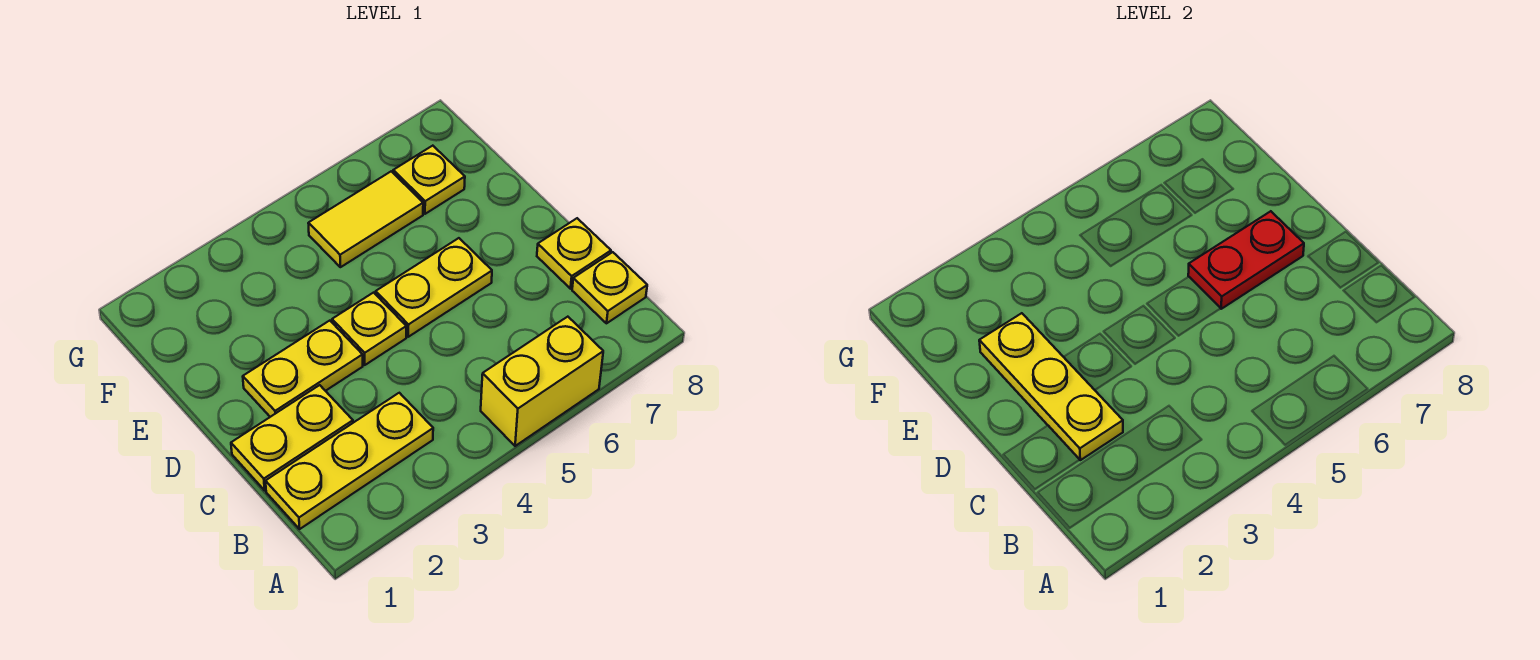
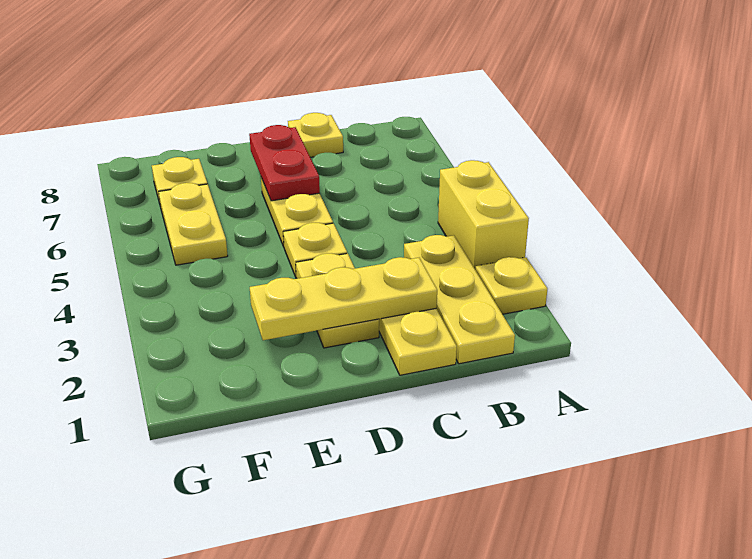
yellow brick A5:A6 level 1 -> yellow brick A3:A4 level 1
yellow plate B8 level 1 -> yellow plate A2 level 1
yellow tile F5:F6 level 1 -> yellow plate F5:F6 level 1

